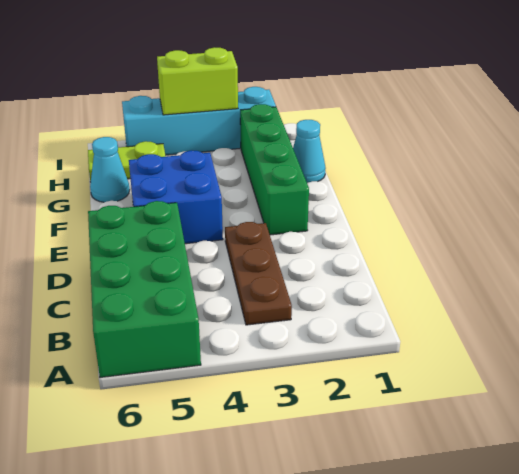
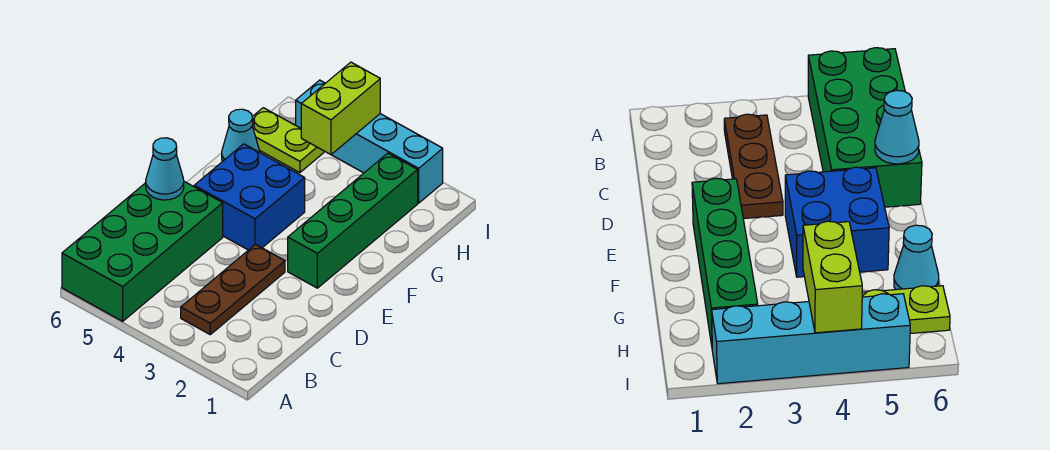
cyan cone G1 level 1 -> cyan cone D6 level 2
lime brick I3:I4 level 2 -> lime brick H4:I4 level 2

